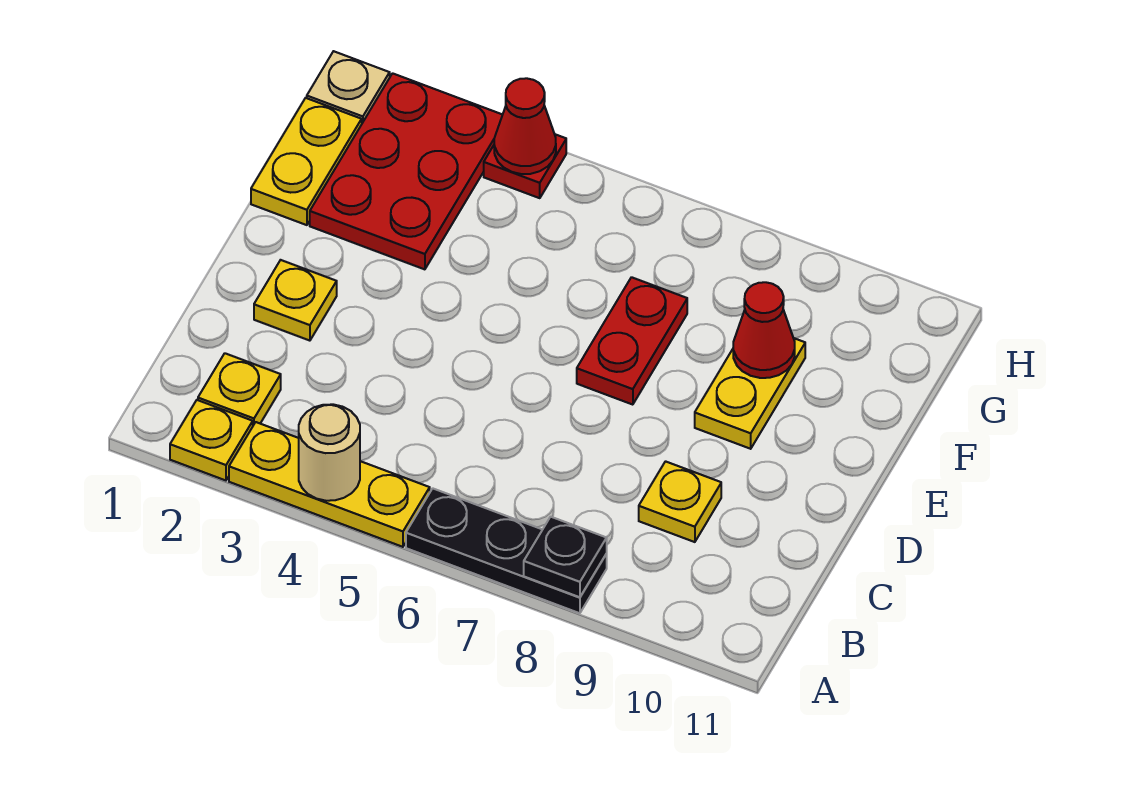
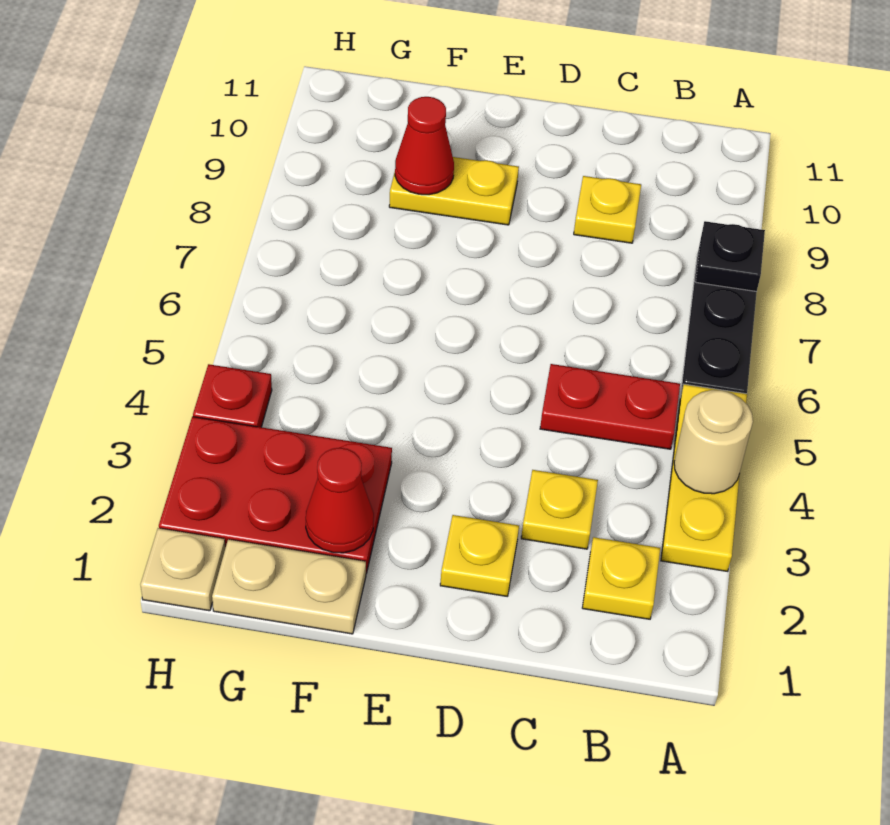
yellow plate A2 level 1 -> yellow plate C3 level 1
red plate E7:F7 level 1 -> red plate B5:C5 level 1
yellow plate F1:G1 level 1 -> tan plate F1:G1 level 1
red cone H4 level 2 -> red cone F2 level 2

